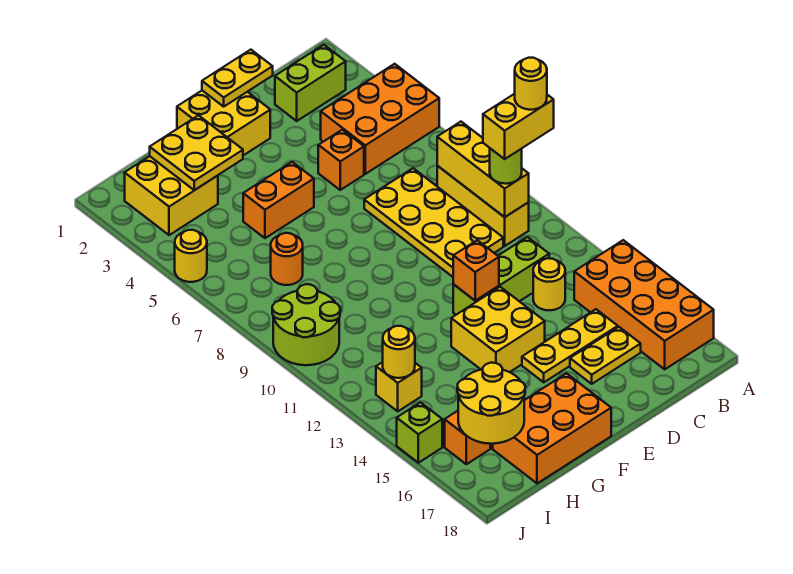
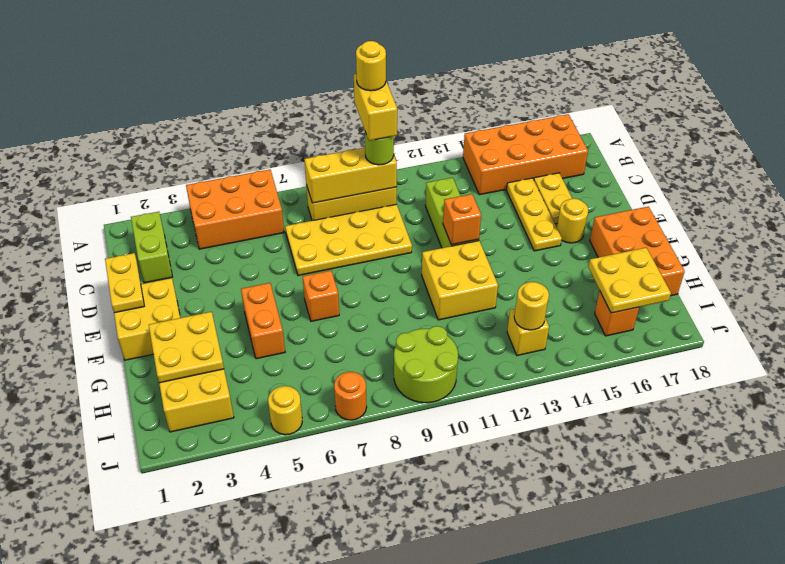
orange brick A4:C5 level 1 -> orange brick A4:B6 level 1
yellow round brick C13 level 1 -> yellow round brick E16 level 1
orange brick D5 level 1 -> orange brick F7 level 1
yellow brick E13:F14 level 1 -> yellow brick F11:G12 level 1
orange round brick H7 level 1 -> orange round brick J7 level 1
yellow round brick H16:I17 level 2 -> yellow plate H16:I17 level 2
lime brick J15 level 1 -> none

